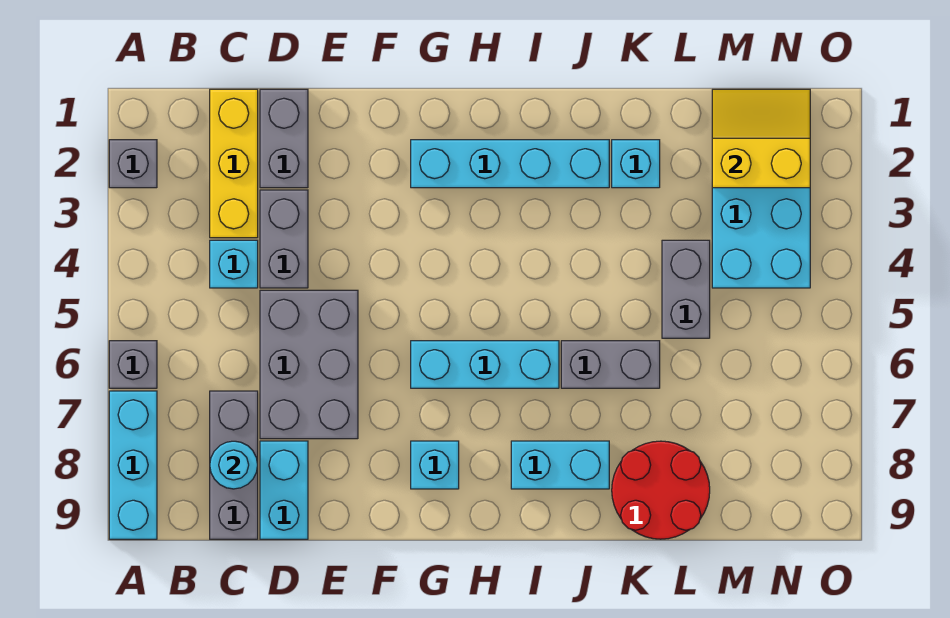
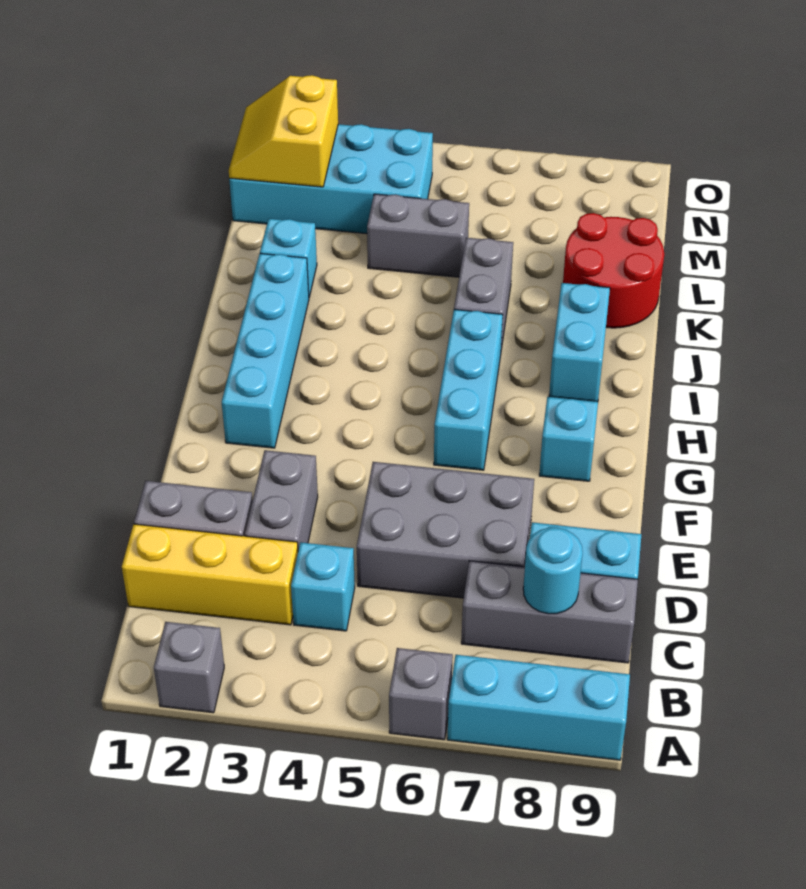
grey brick D3:D4 level 1 -> grey brick D3:E3 level 1

